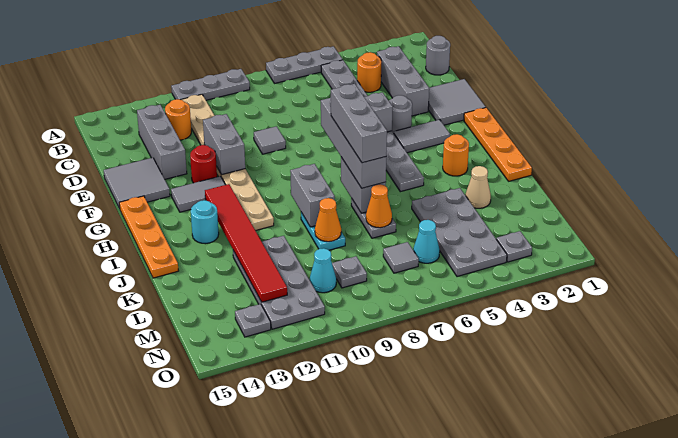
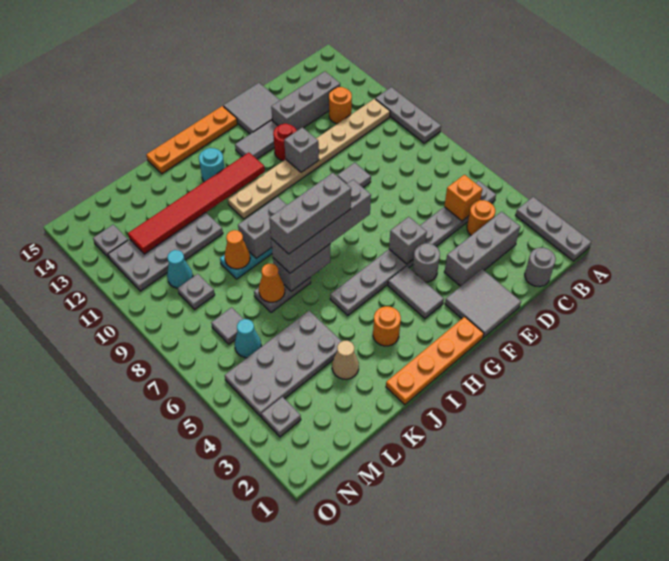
grey plate A5:A7 level 1 -> grey plate A1:A3 level 1
none -> orange brick C5 level 2
grey brick E11:F11 level 2 -> grey brick F11 level 2
grey tile G12:G13 level 1 -> grey tile F13:G13 level 1

